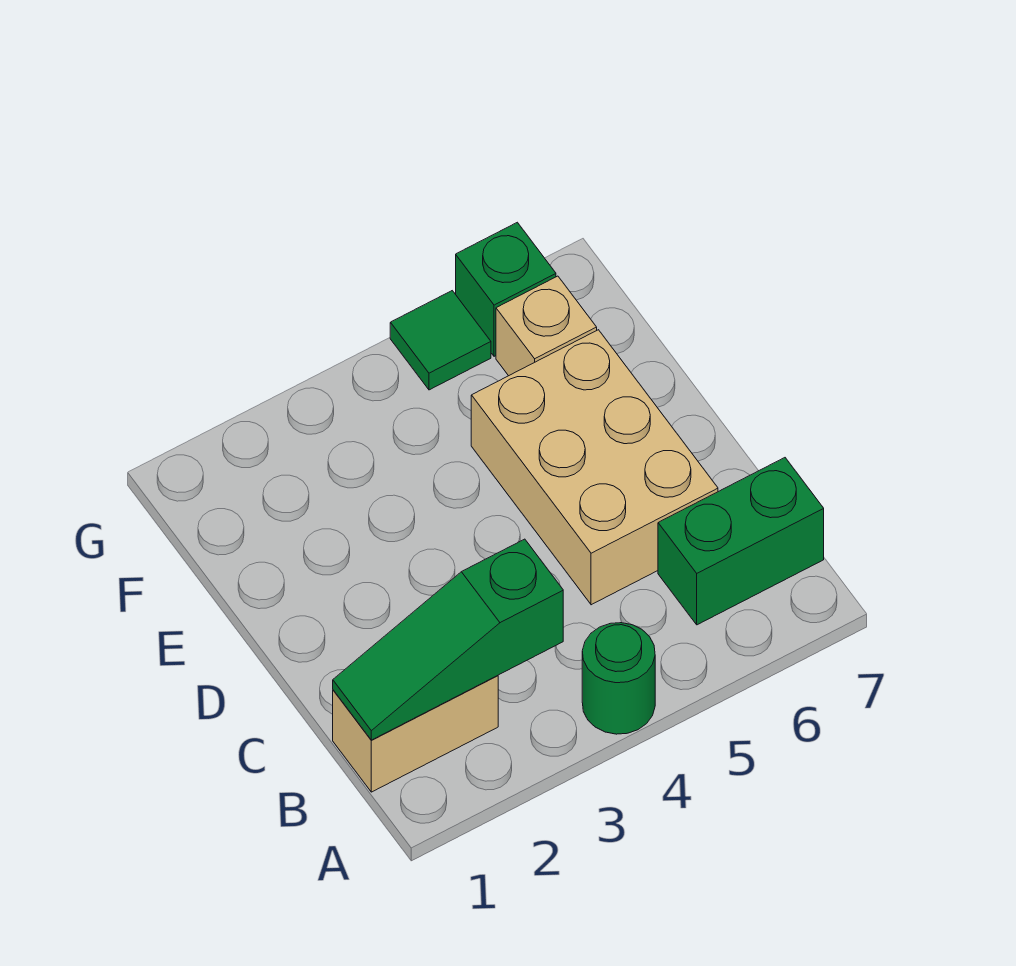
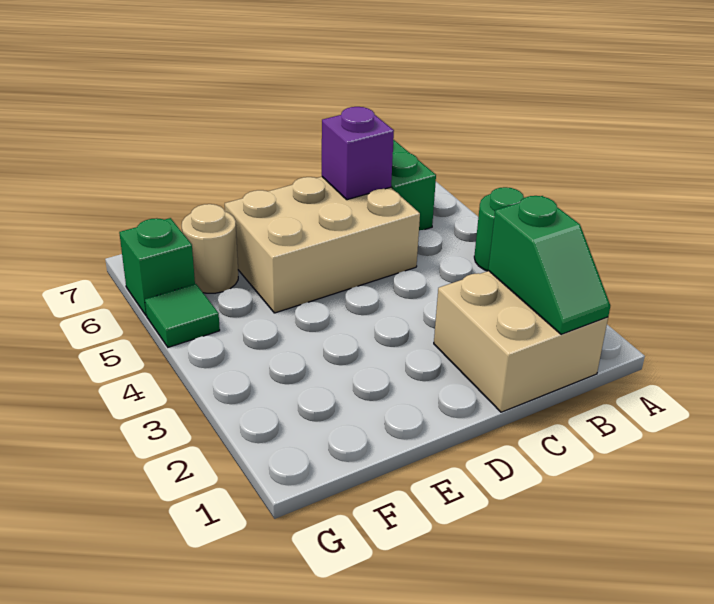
tan brick B1:B2 level 1 -> tan brick B1:C2 level 1
green slope B1:B3 level 2 top 3 -> green slope B1:B2 level 2 top 2
none -> purple brick C6 level 2
tan brick F6 level 1 -> tan round brick F6 level 1

